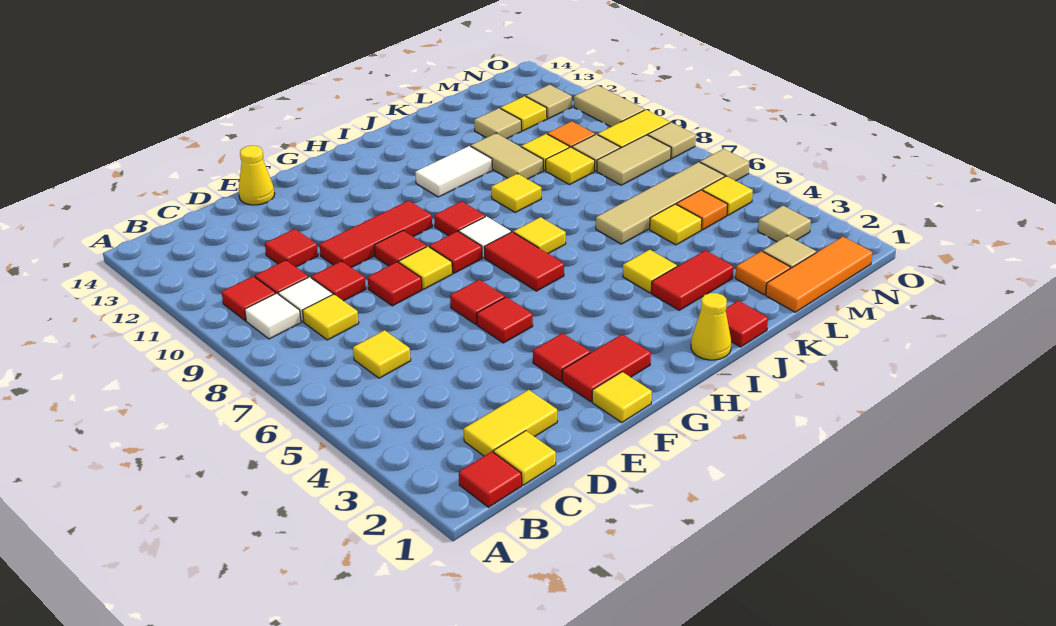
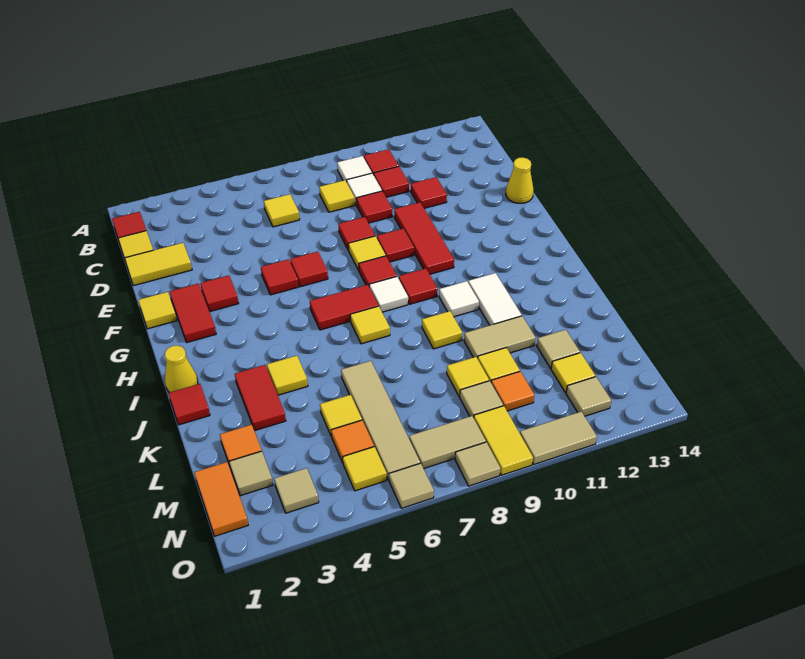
yellow tile C2:D2 level 1 -> yellow tile D1:D2 level 1
none -> white tile I10 level 1
orange tile L1:N1 level 1 -> orange tile M1:N1 level 1
tan tile M8:N8 level 1 -> tan tile N7:N8 level 1

